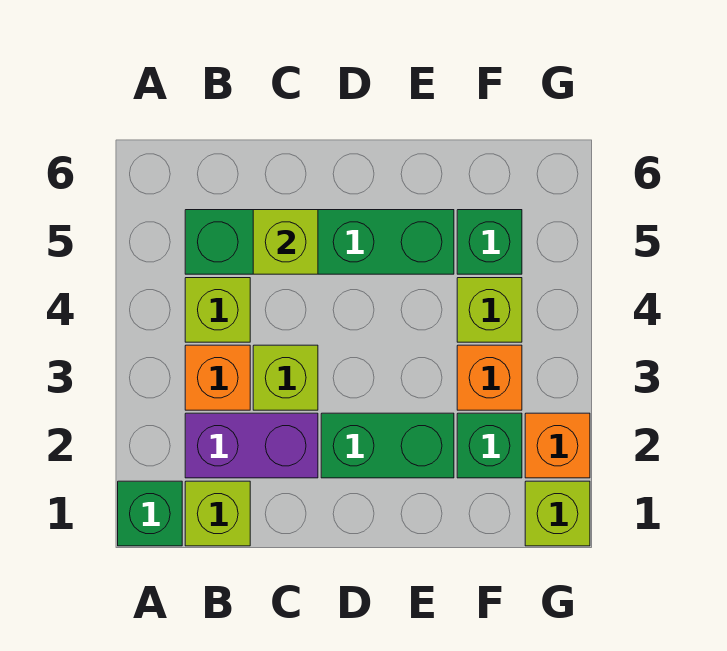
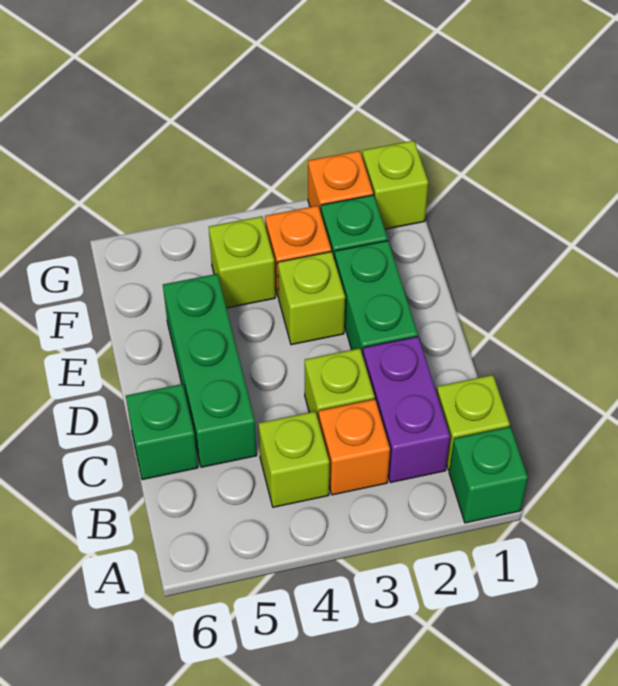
green brick B5:E5 level 1 -> green brick C5:E5 level 1
lime brick C5 level 2 -> lime brick E3 level 1
green brick F5 level 1 -> green brick C6 level 1

